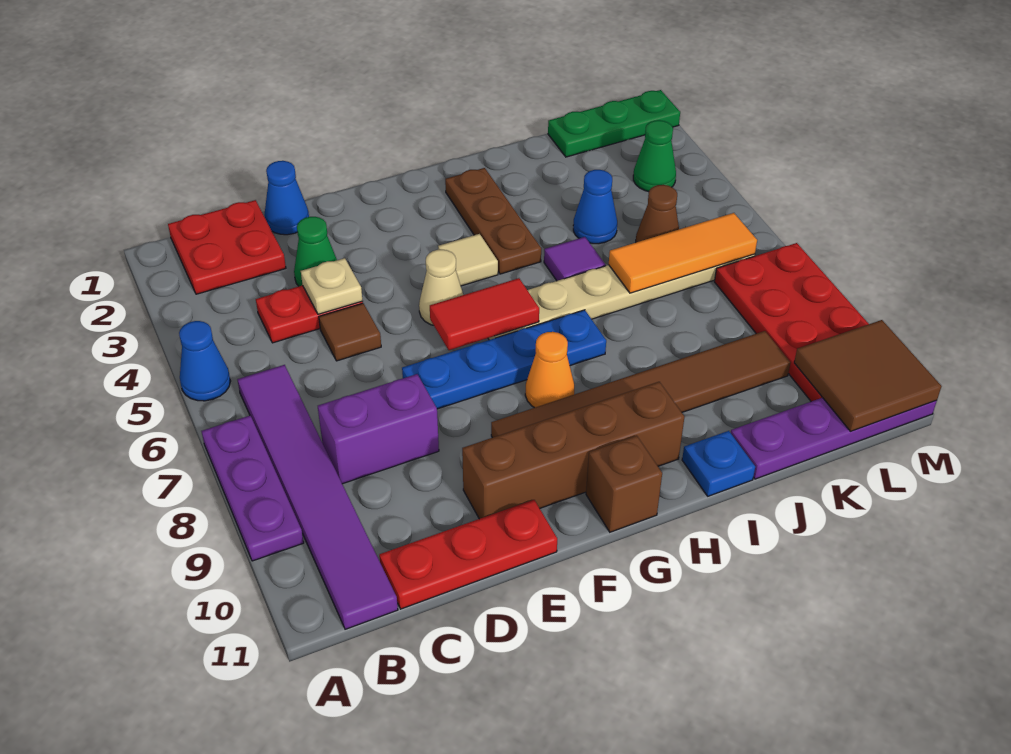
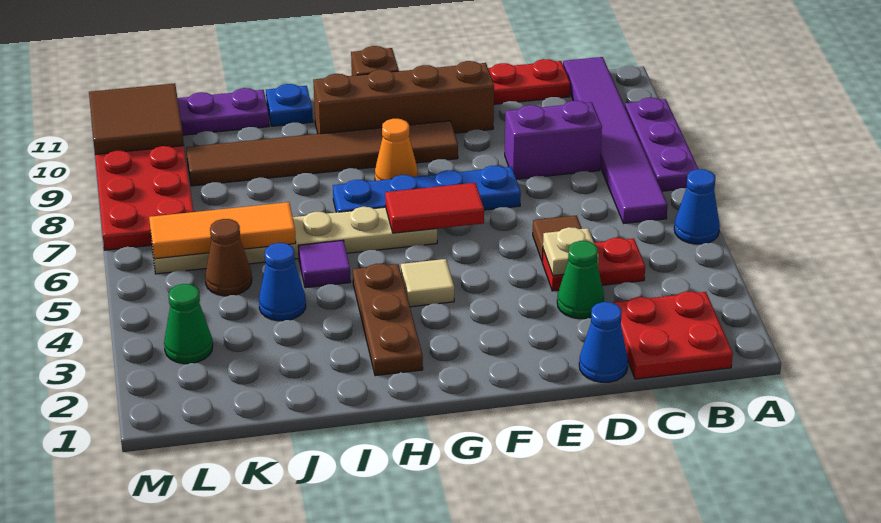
tan cone F5 level 1 -> none
green plate K1:M1 level 1 -> none

